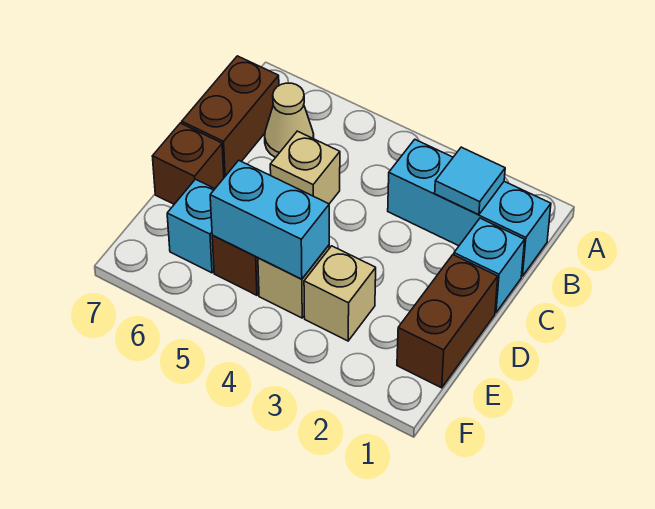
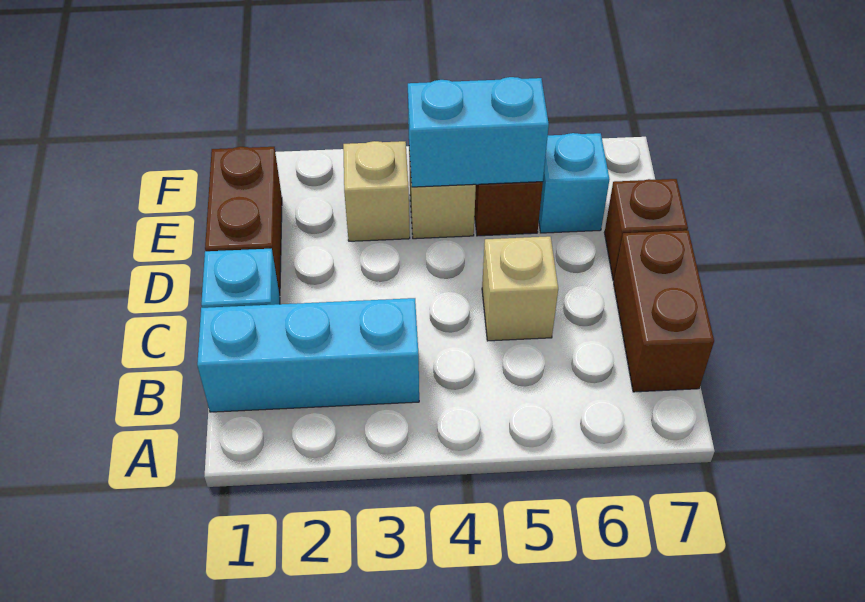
cyan tile B2 level 2 -> none
tan cone B6 level 1 -> none

